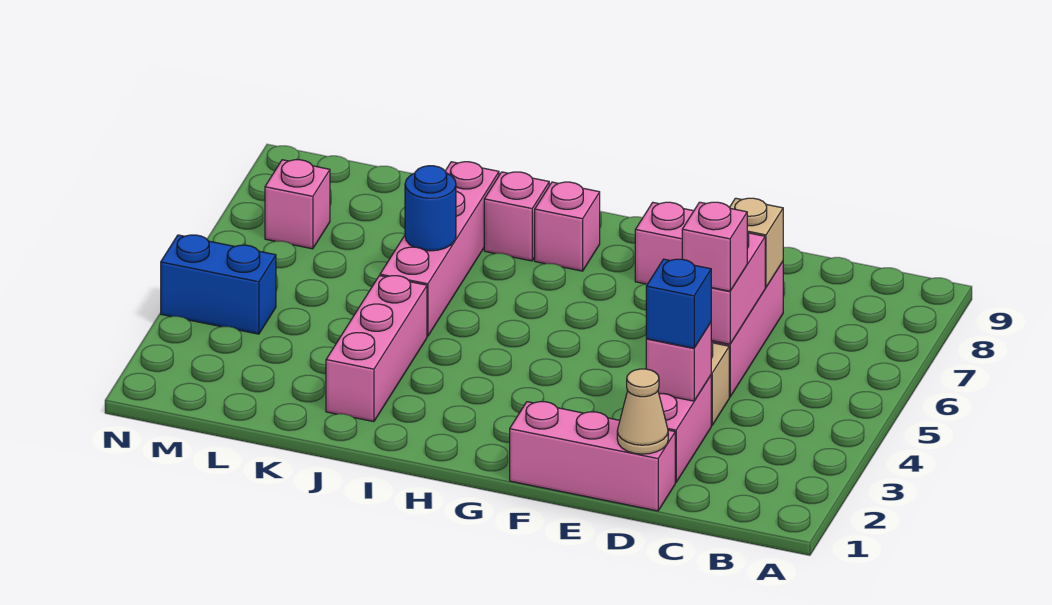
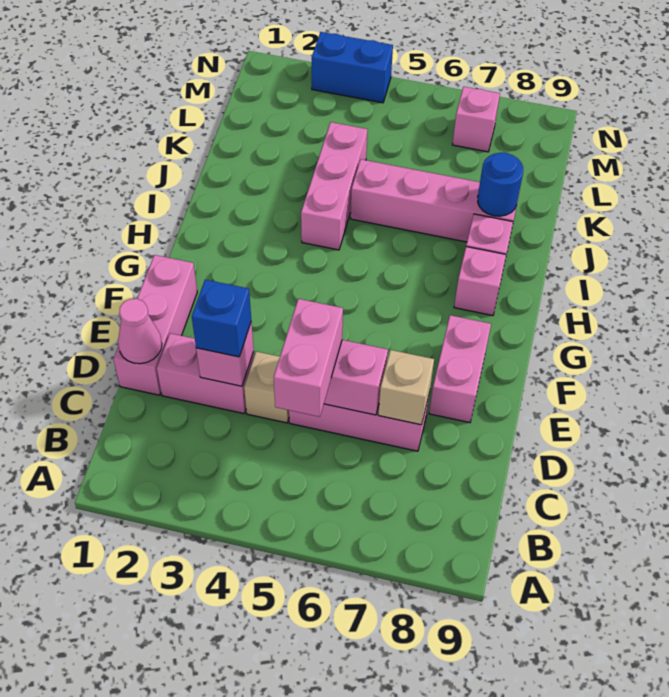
tan cone D1 level 2 -> pink cone D1 level 2
pink brick D5 level 3 -> pink brick C5:D5 level 3
pink brick J2:J4 level 1 -> pink brick I4:K4 level 1
blue round brick J6 level 2 -> blue round brick J8 level 2
blue brick M4:N4 level 1 -> blue brick N3:N4 level 1

